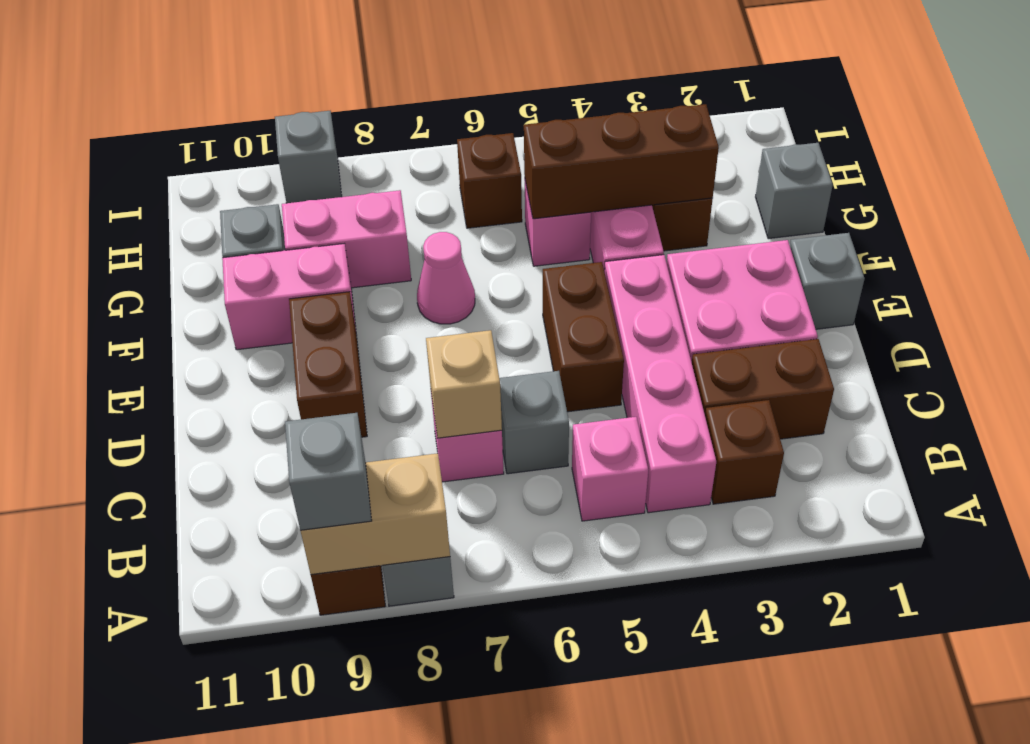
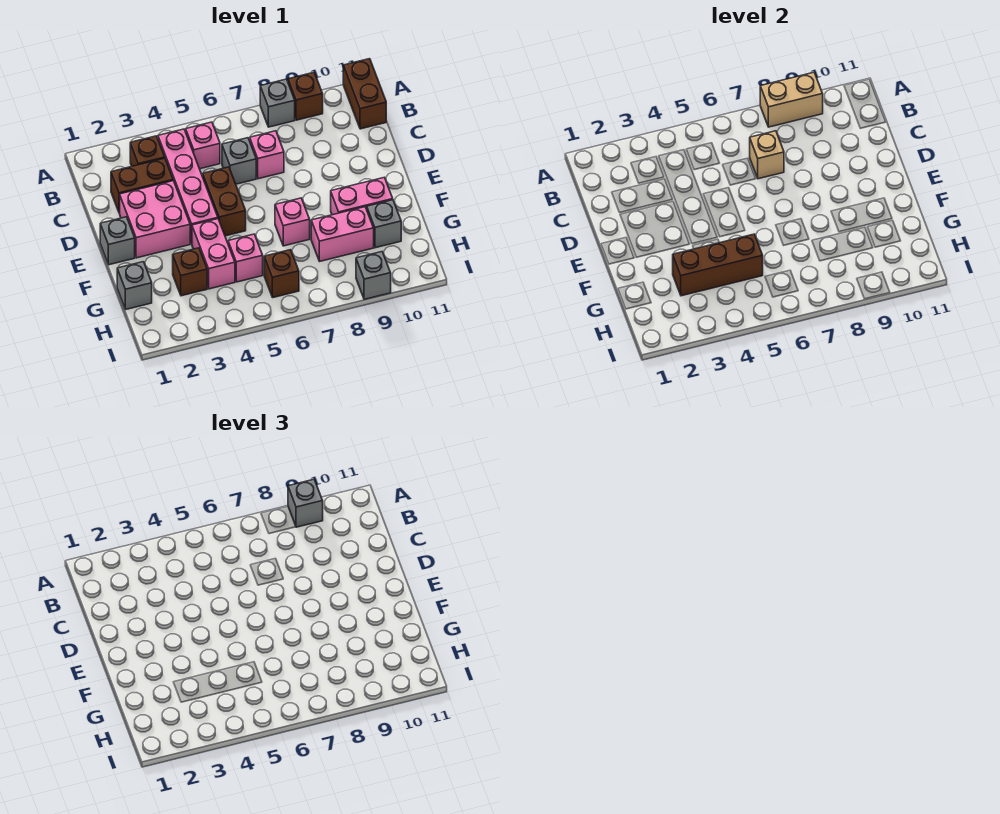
brown brick D9:E9 level 1 -> brown brick A11:B11 level 1
pink cone F7 level 1 -> pink brick F7 level 1

